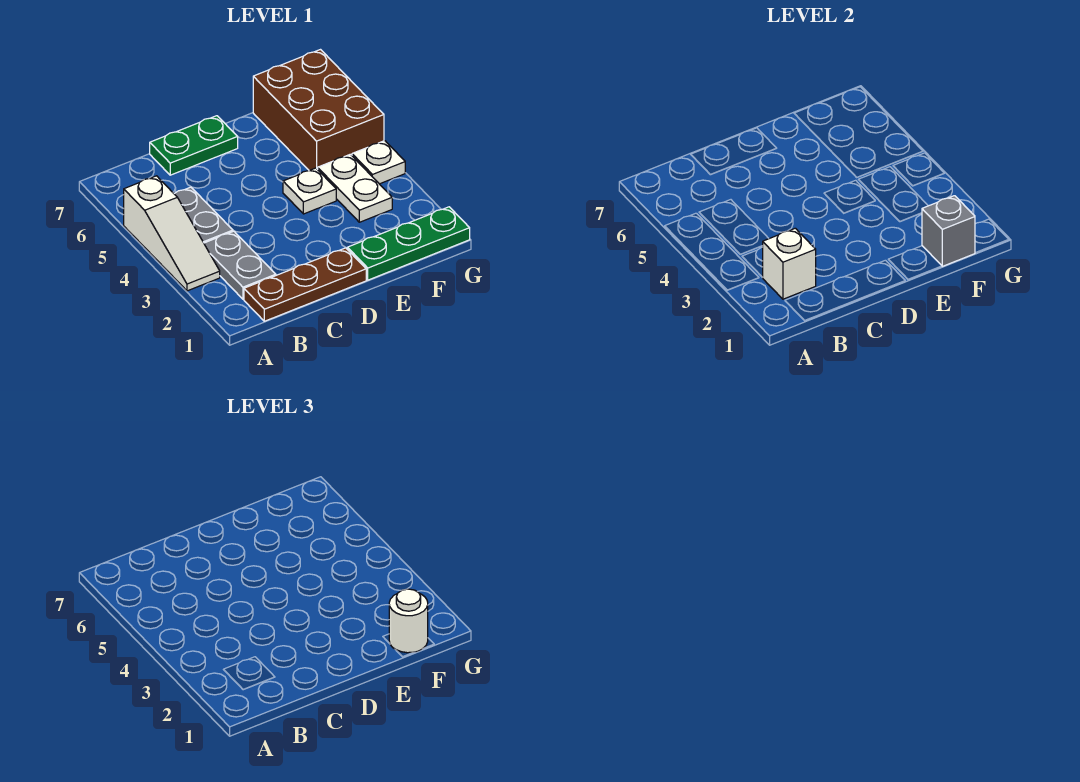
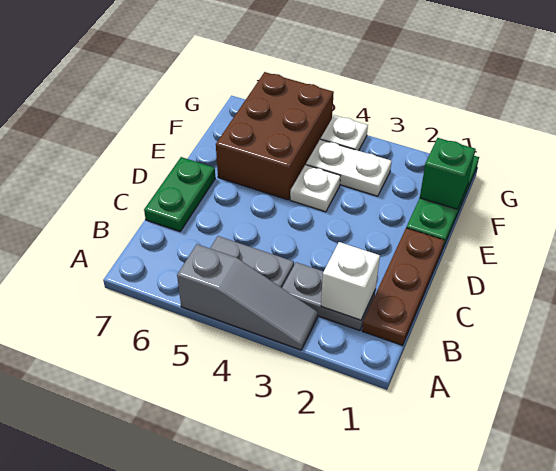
white slope A3:A5 level 1 top 5 -> grey slope A3:A5 level 1 top 5
grey brick F1 level 2 -> green brick F1 level 2
white round brick F1 level 3 -> none
brown brick F5:G7 level 1 -> brown brick E5:G6 level 1

